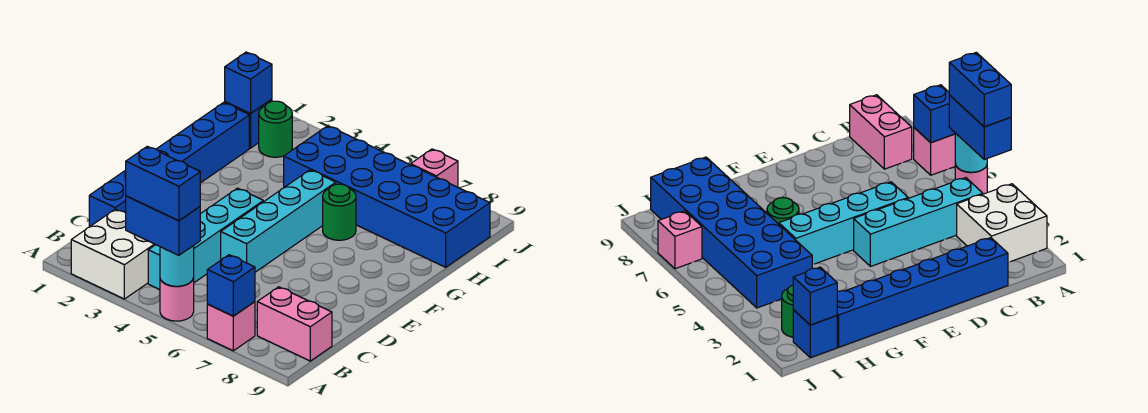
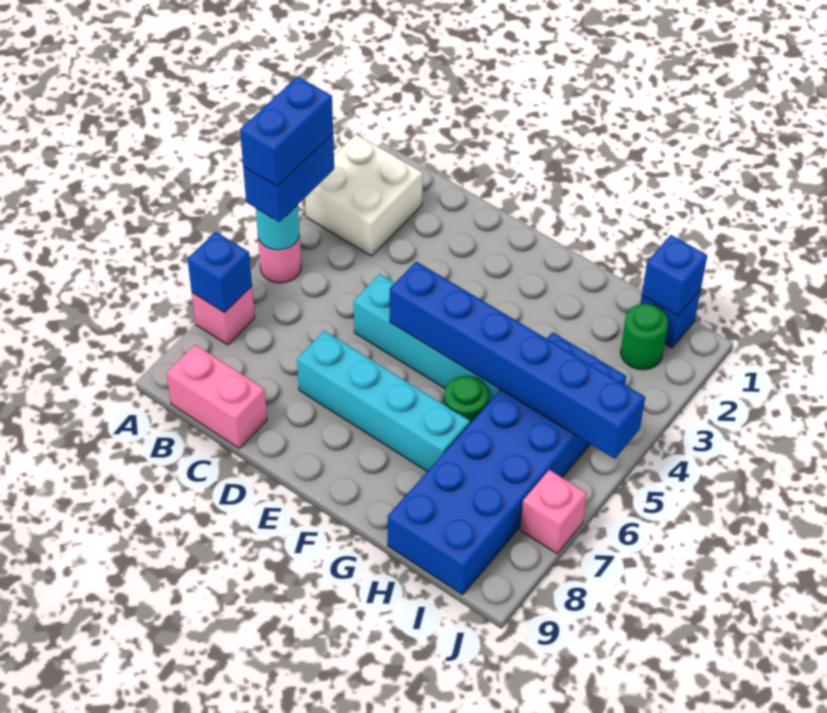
cyan brick B4:E4 level 1 -> cyan brick D7:G7 level 1
pink brick B8:B9 level 1 -> pink brick B9:C9 level 1
blue brick C1:H1 level 1 -> blue brick E5:J5 level 2

